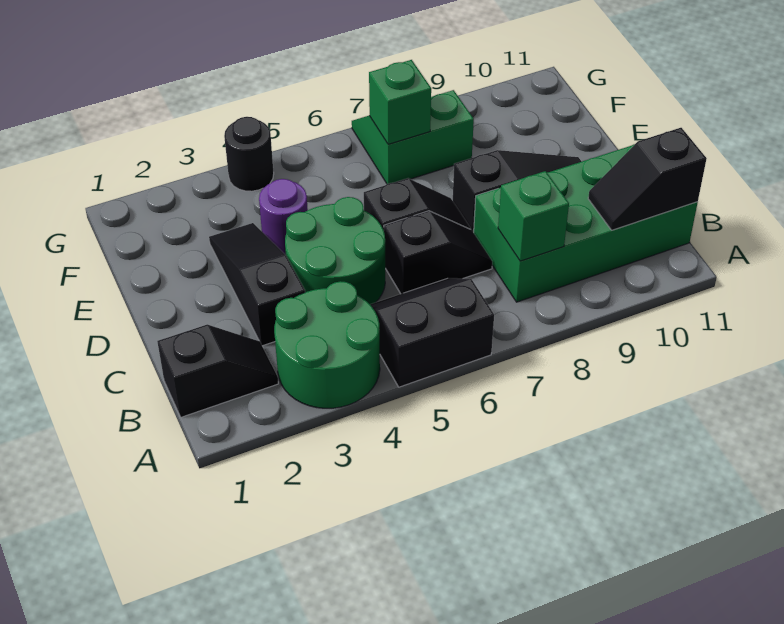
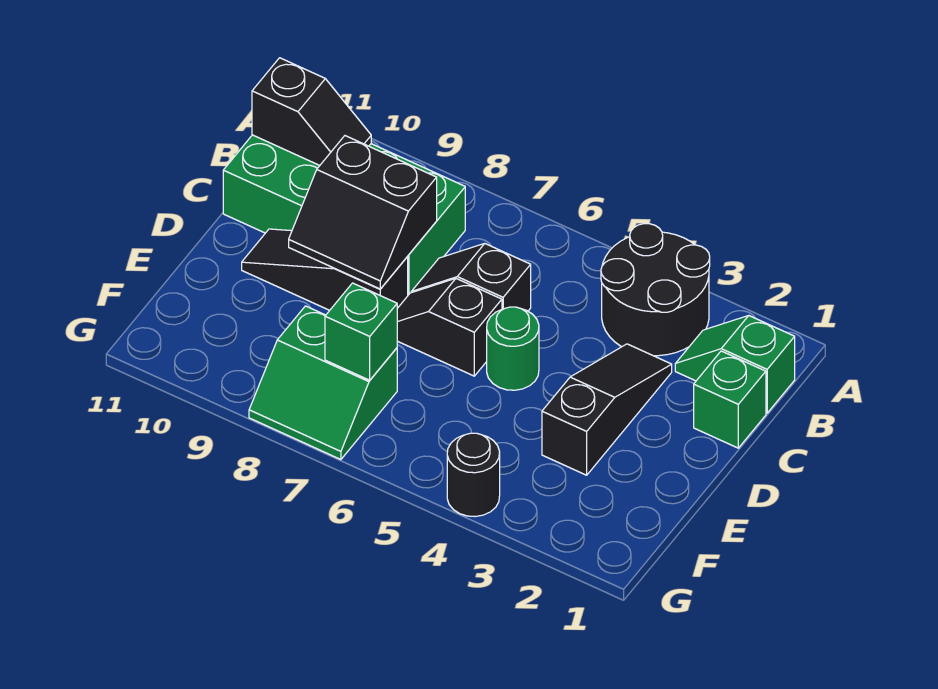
green round brick A3:B4 level 1 -> black round brick A3:B4 level 1
black slope A5:B6 level 1 top A -> black slope C8:D9 level 2 top C
black slope B1:B2 level 1 top 1 -> green slope B1:B2 level 1 top 1
green brick B8 level 2 -> green brick C1 level 1
black slope C3:E3 level 1 top C -> black slope C3:E3 level 1 top E
green round brick C4:D5 level 1 -> green round brick D5 level 1
purple round brick E4 level 1 -> none

